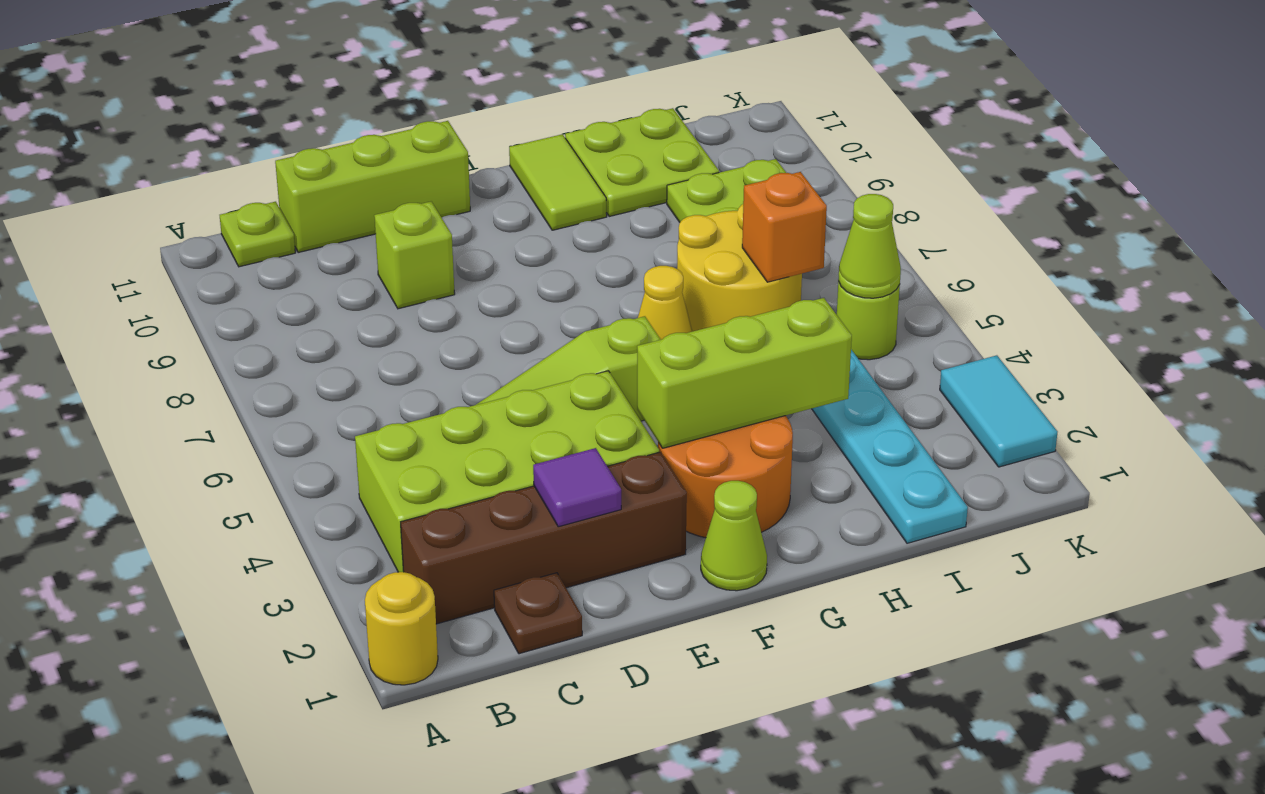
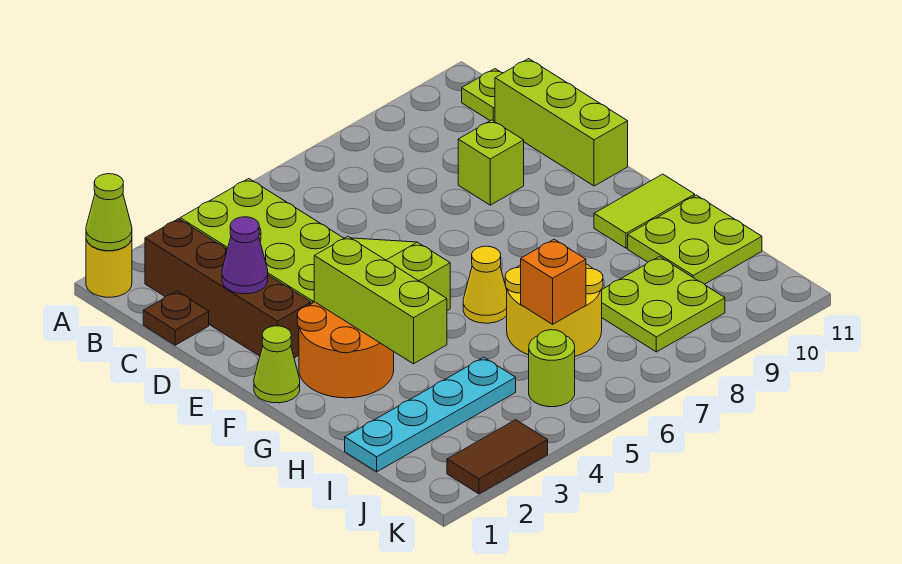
purple tile D2 level 2 -> purple cone D2 level 2
lime cone J5 level 2 -> lime cone A1 level 2
cyan tile K2:K3 level 1 -> brown tile K2:K3 level 1

